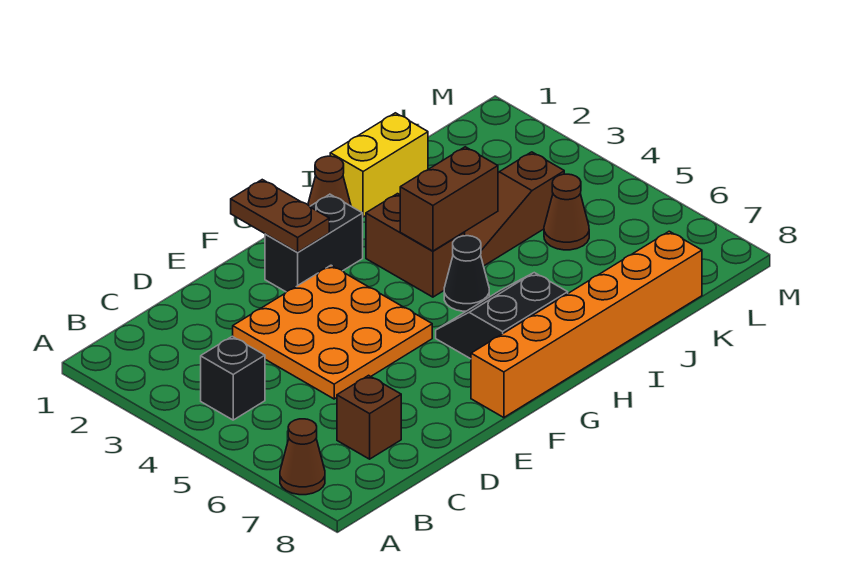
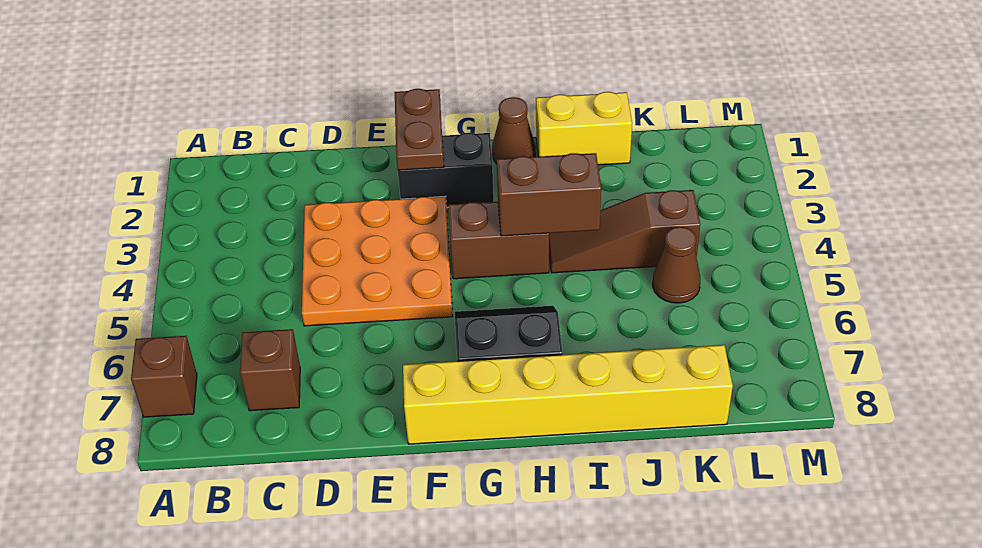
brown cone A7 level 1 -> brown brick A7 level 1
black brick B4 level 1 -> none
orange brick F8:K8 level 1 -> yellow brick F8:K8 level 1
brown brick H3:H4 level 1 -> brown brick G4:H4 level 1
black cone H5 level 1 -> none

